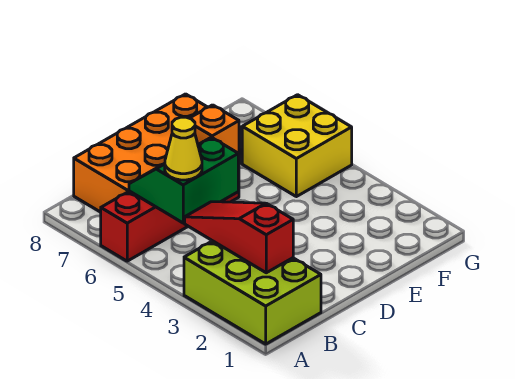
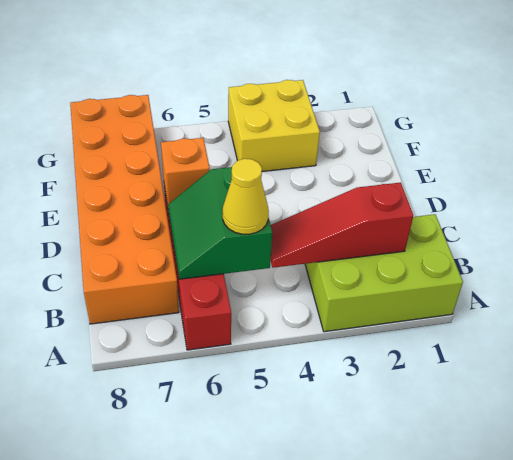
orange brick B7:E8 level 1 -> orange brick B7:G8 level 1
yellow brick F5:G6 level 1 -> yellow brick F3:G4 level 1

